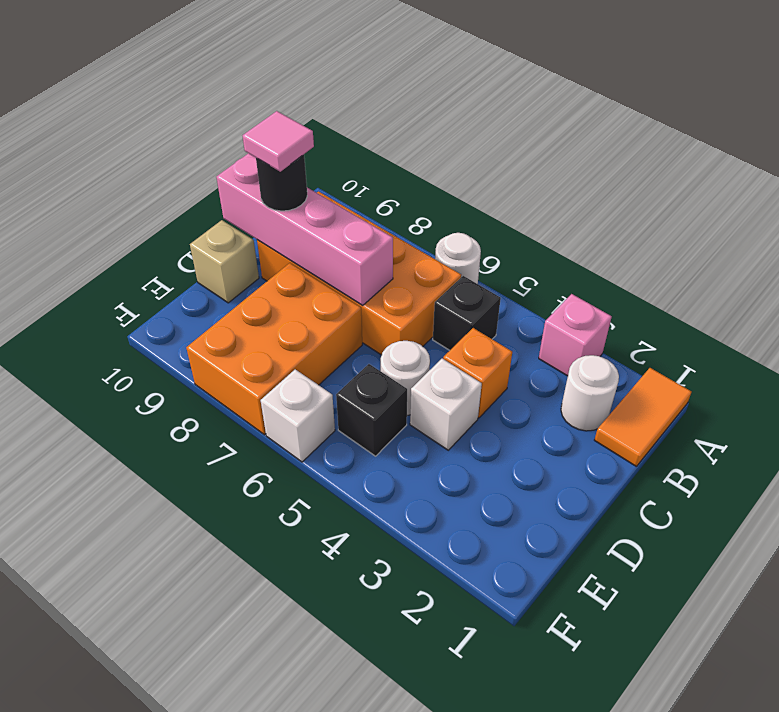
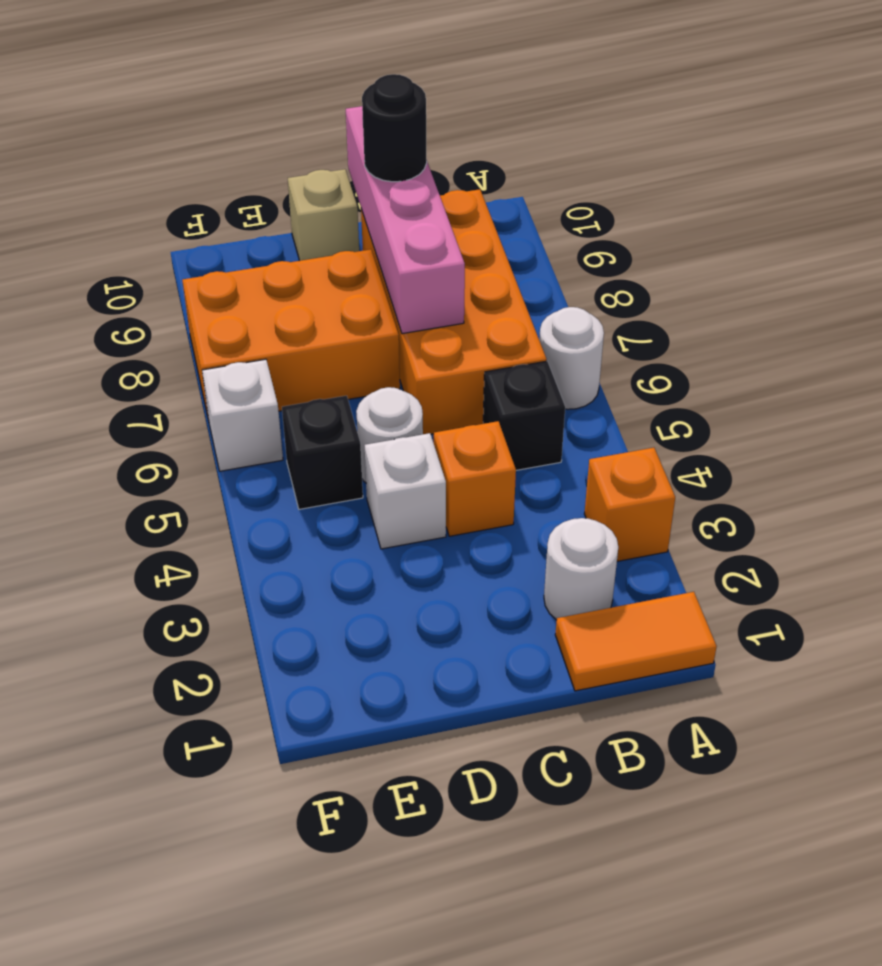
pink brick A3 level 1 -> orange brick A3 level 1
pink tile C9 level 4 -> none

